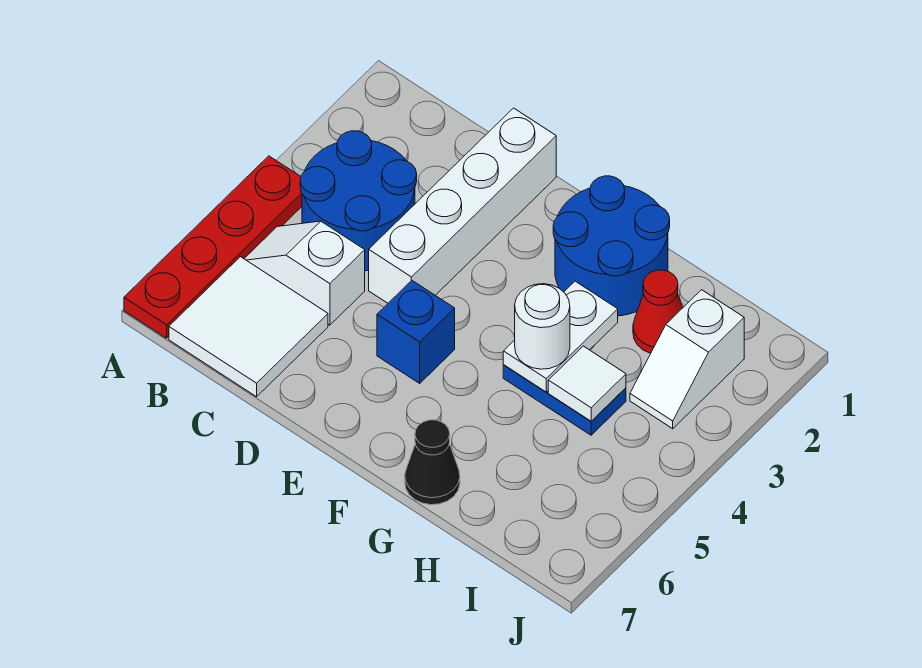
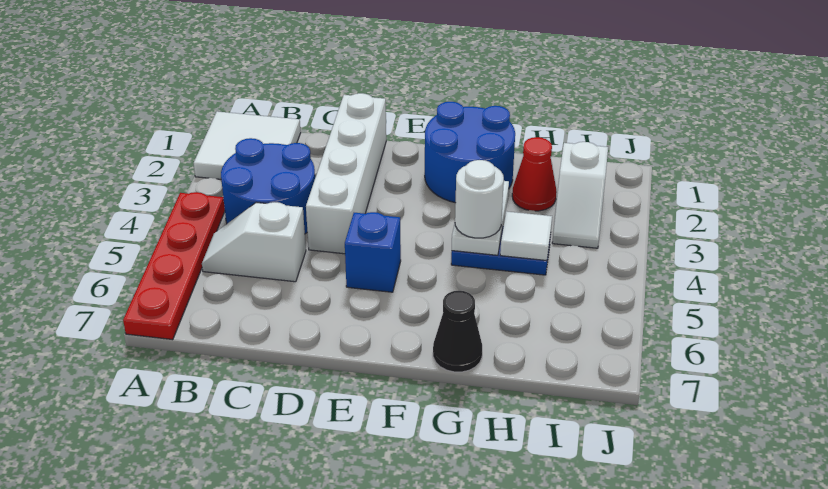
white tile B6:C7 level 1 -> white tile A1:B2 level 1

